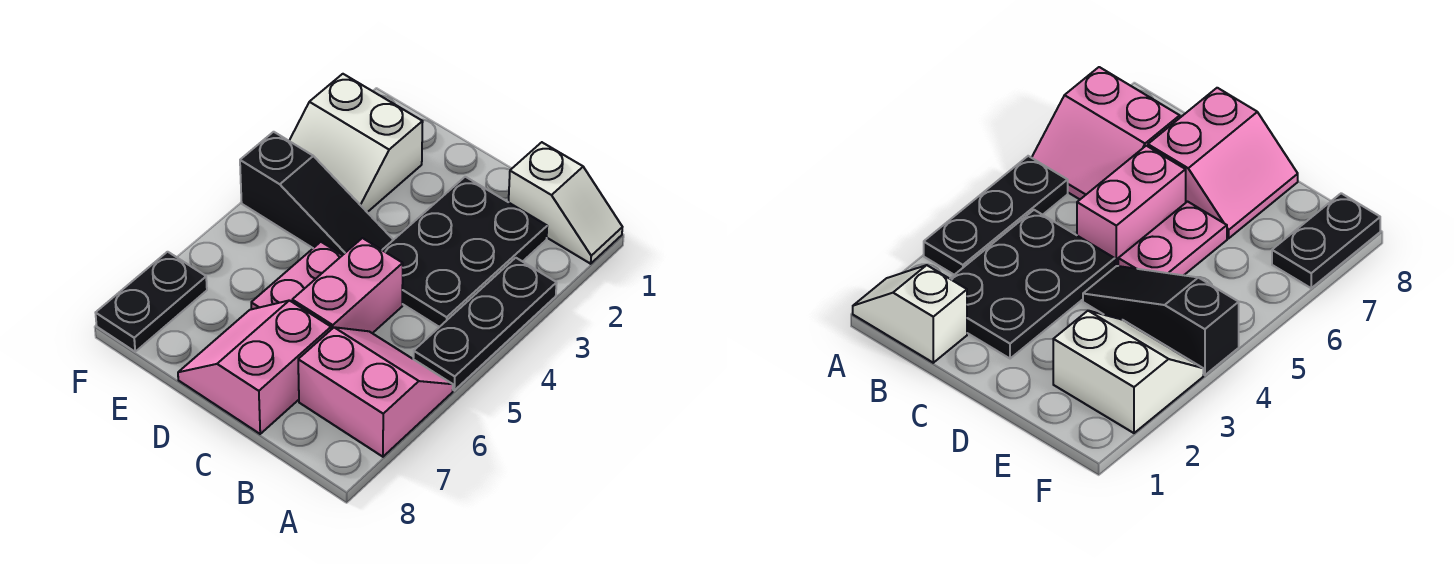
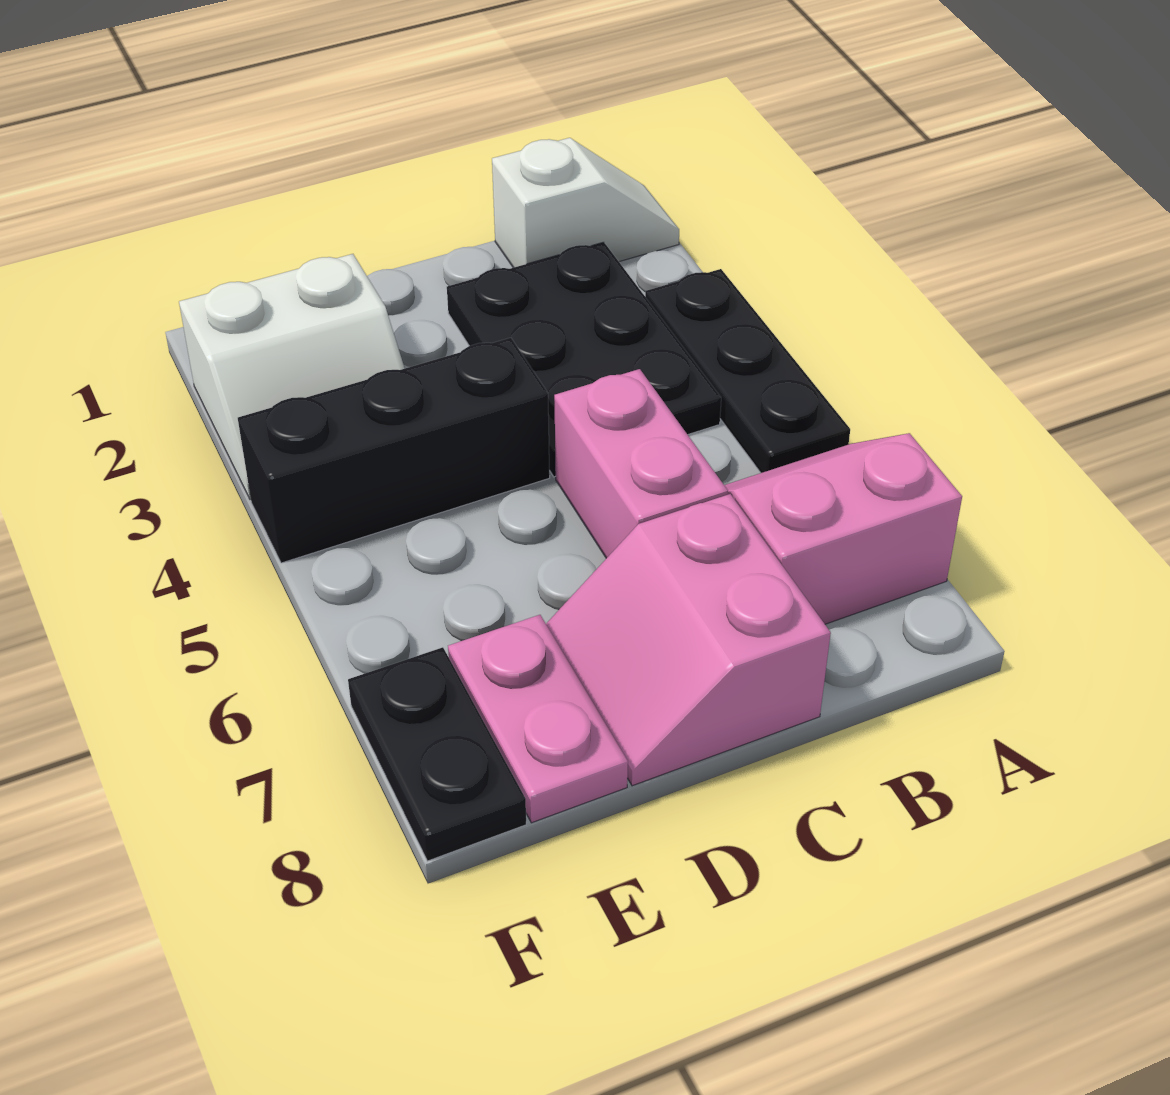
black slope D4:F4 level 1 top F -> black brick D4:F4 level 1
pink plate D5:D6 level 1 -> pink plate E7:E8 level 1

